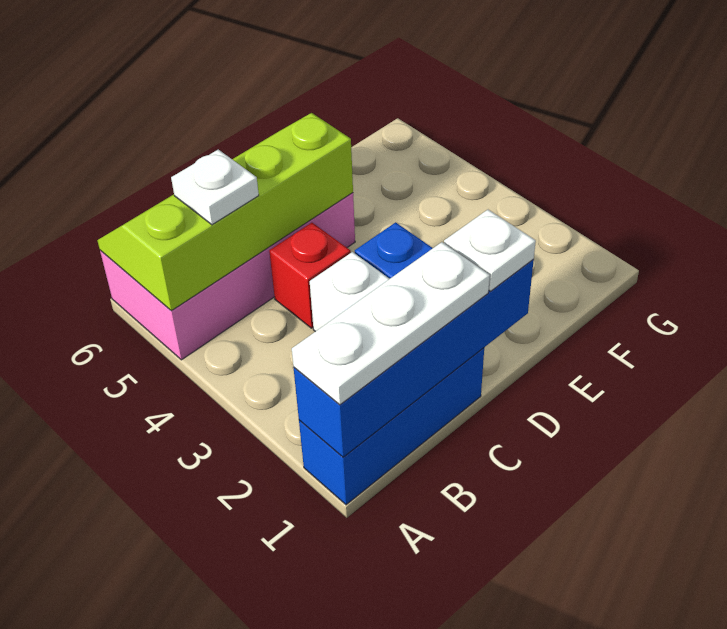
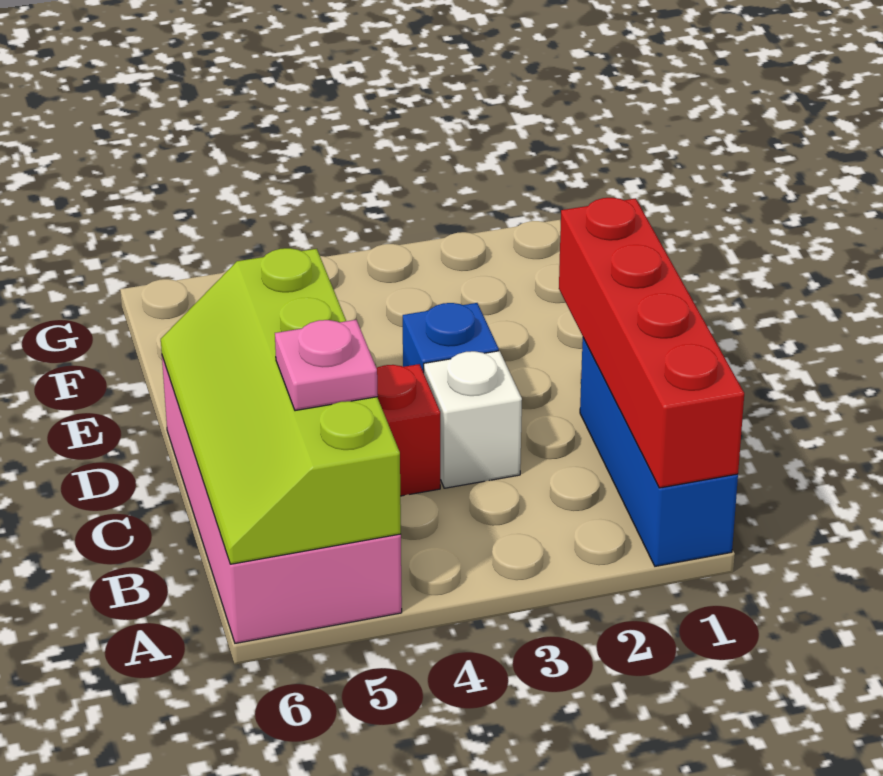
blue brick A1:D1 level 2 -> red brick A1:D1 level 2
white plate A1:C1 level 3 -> none
white plate B5 level 3 -> pink plate B5 level 3
white plate D1 level 3 -> none

